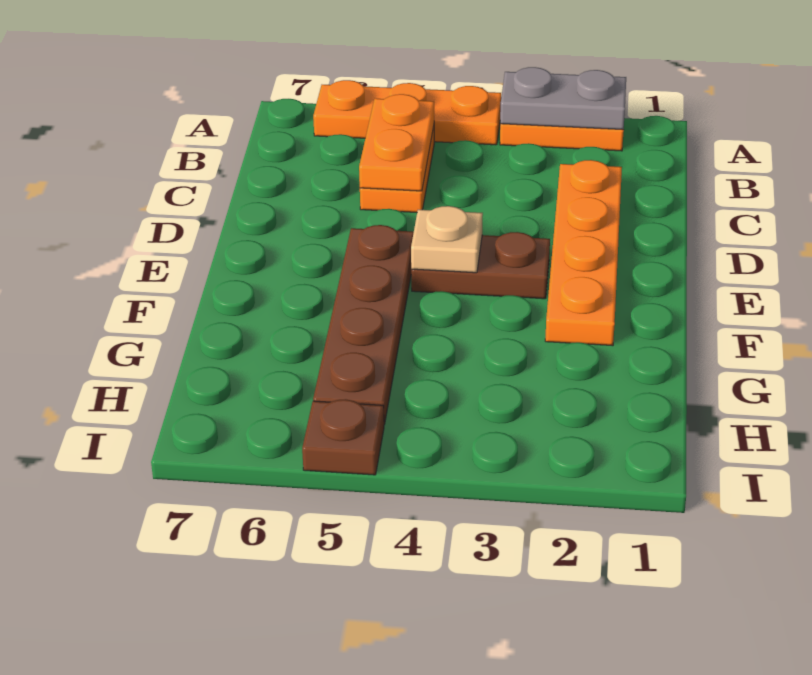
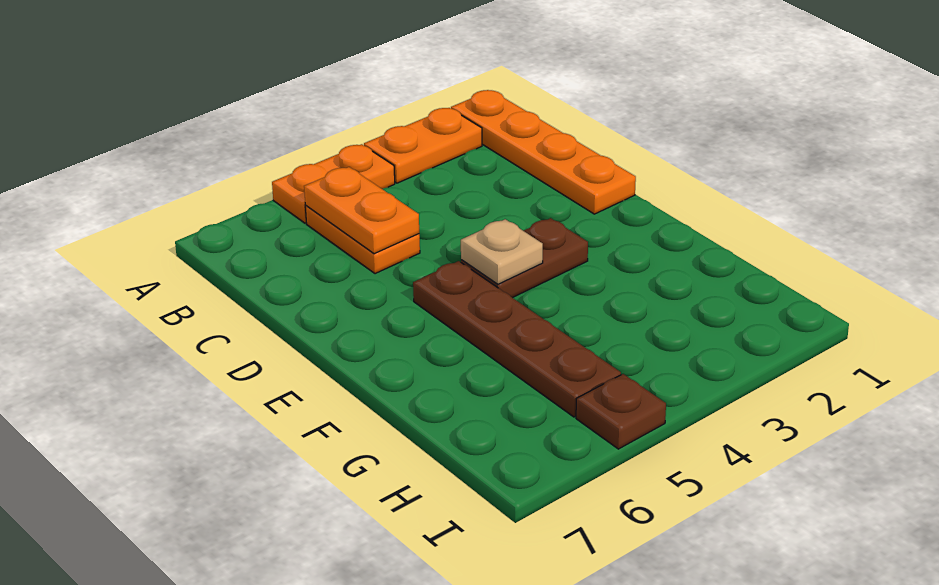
grey plate A2:A3 level 2 -> none
orange plate A4:A6 level 1 -> orange plate A4:A5 level 1
orange plate C2:F2 level 1 -> orange plate A1:D1 level 1

